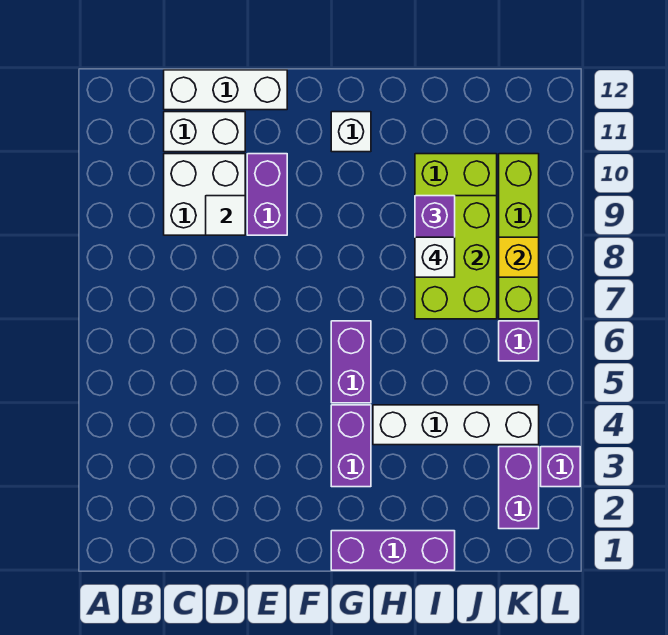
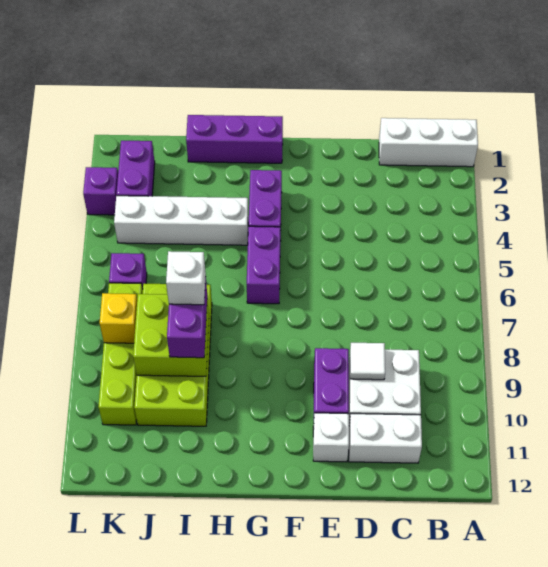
white brick C12:E12 level 1 -> white brick A1:C1 level 1
white brick G11 level 1 -> white brick E11 level 1
lime brick I7:J9 level 2 -> lime brick I8:J9 level 2

